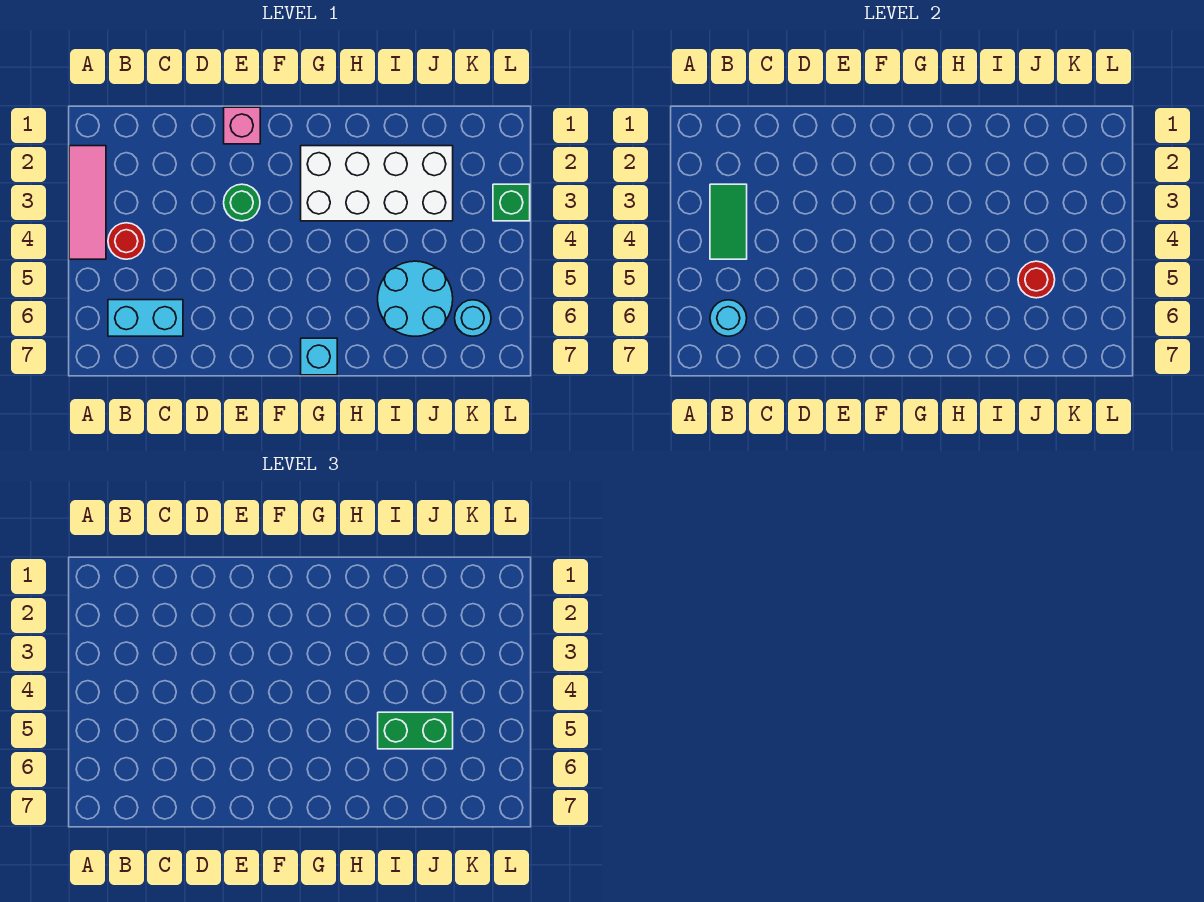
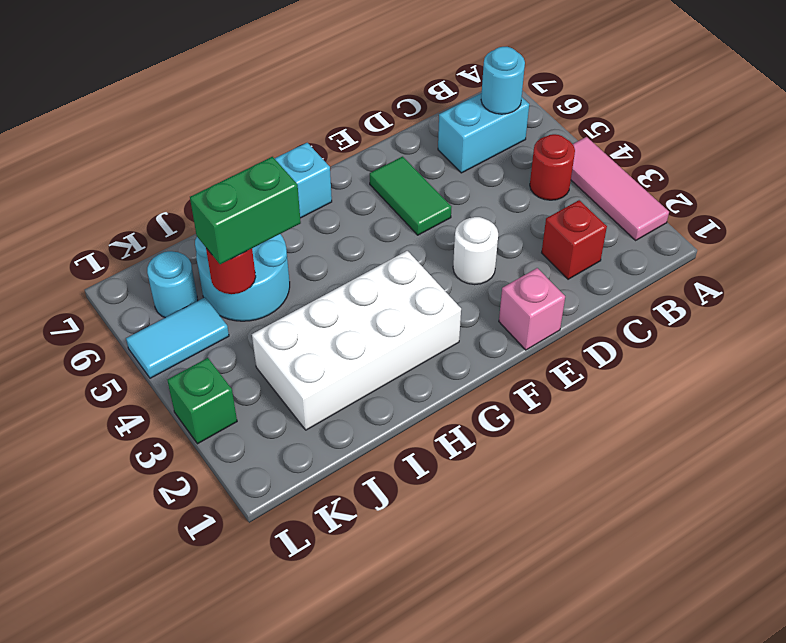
green tile B3:B4 level 2 -> green tile E5:E6 level 1
none -> red brick C2 level 1
green round brick E3 level 1 -> white round brick E3 level 1
none -> cyan tile K5:L5 level 1

